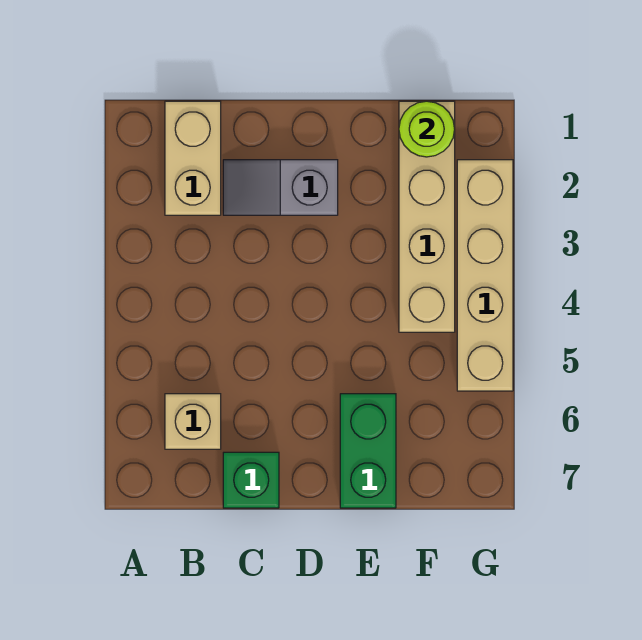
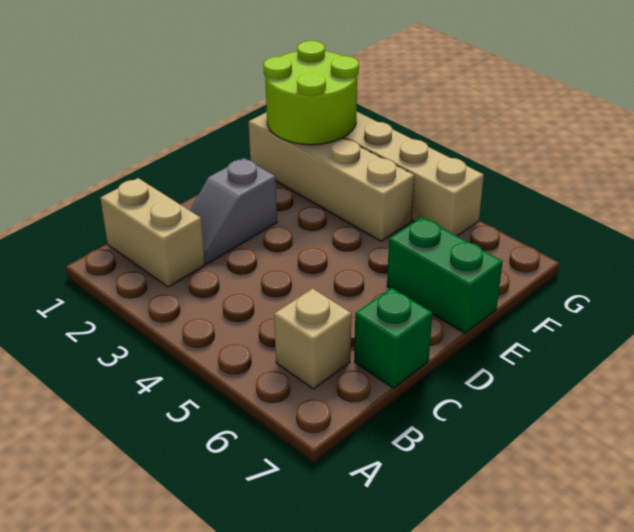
lime round brick F1 level 2 -> lime round brick F1:G2 level 2

